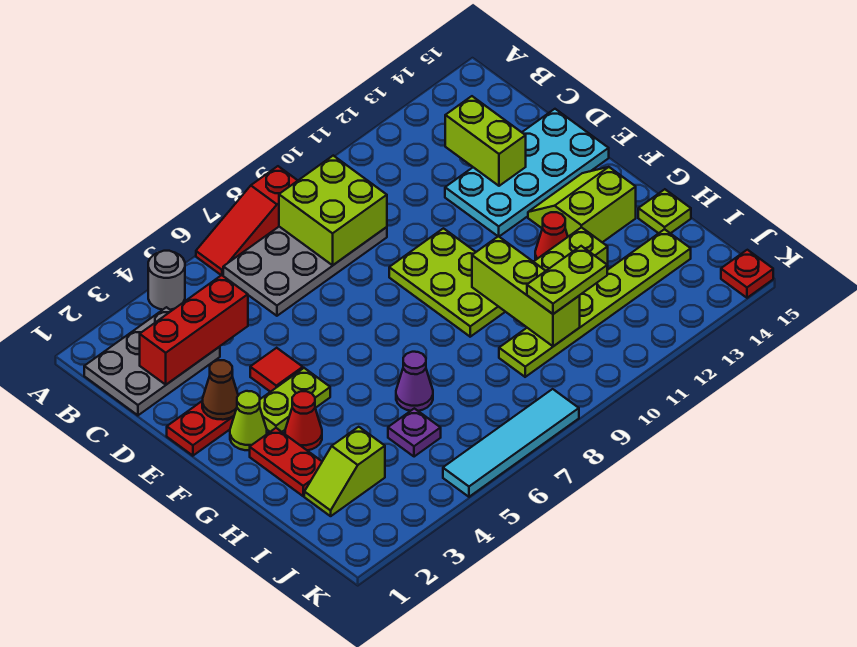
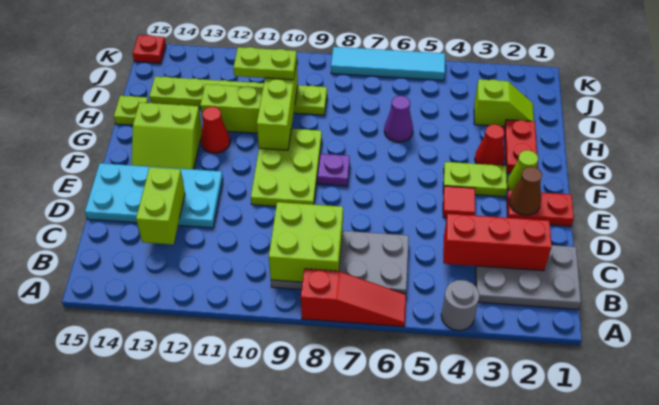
purple plate I5 level 1 -> purple plate F8 level 1

